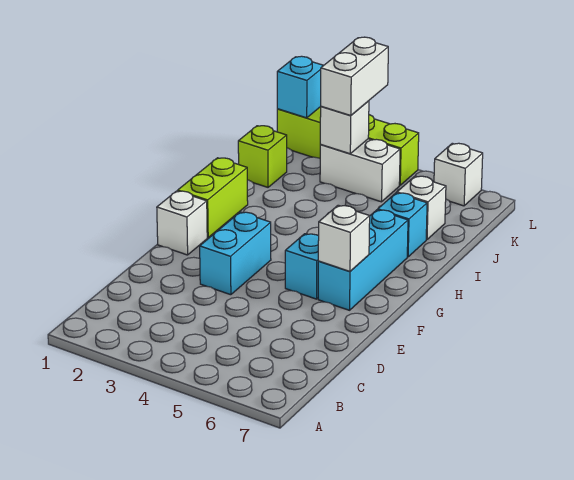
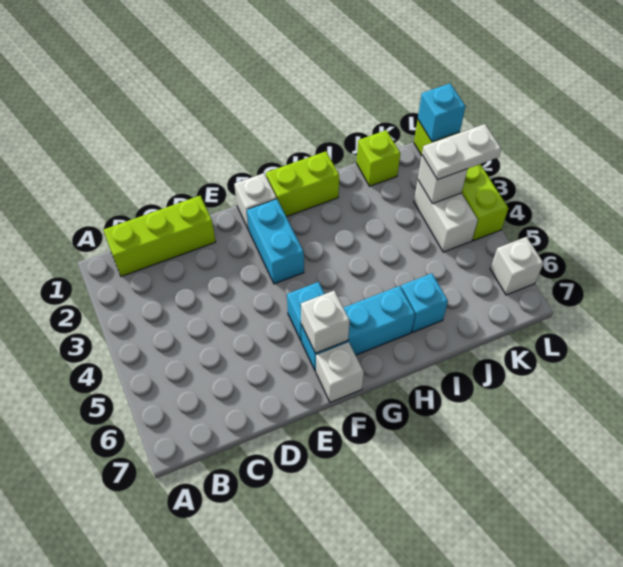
none -> lime brick B1:D1 level 1
cyan brick E3:F3 level 1 -> cyan brick F2:F3 level 1
white brick J6 level 1 -> white brick F7 level 1
white brick K3:L3 level 3 -> white plate K3:L3 level 3

